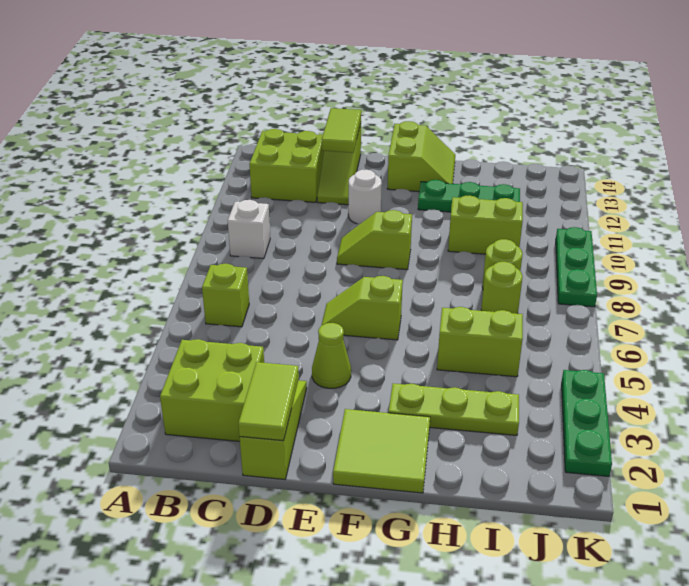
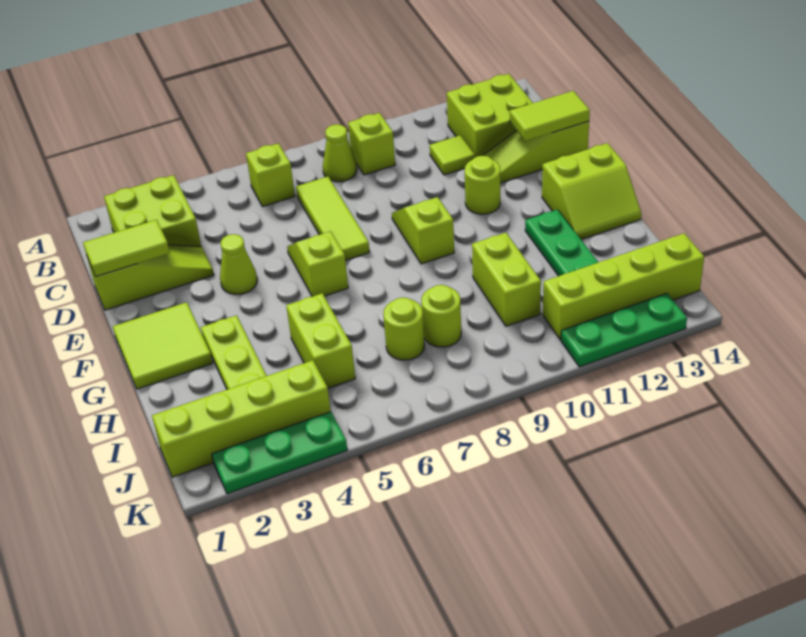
none -> lime cone B8 level 1
white brick B9 level 1 -> lime brick B9 level 1
none -> lime tile C7:E7 level 1
none -> lime tile C11 level 1
white round brick E11 level 1 -> lime round brick E11 level 1
none -> lime brick J1:J4 level 1
none -> lime brick J11:J14 level 1
green plate K8:K10 level 1 -> green plate K11:K13 level 1

